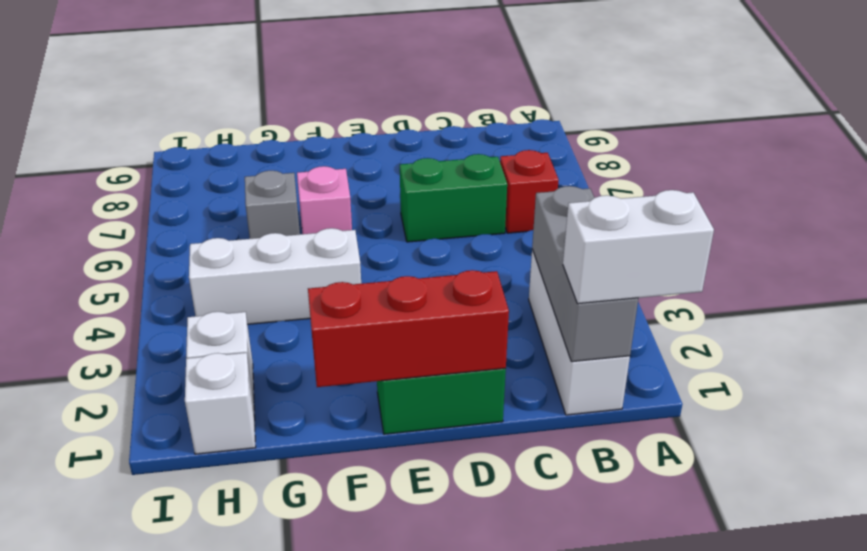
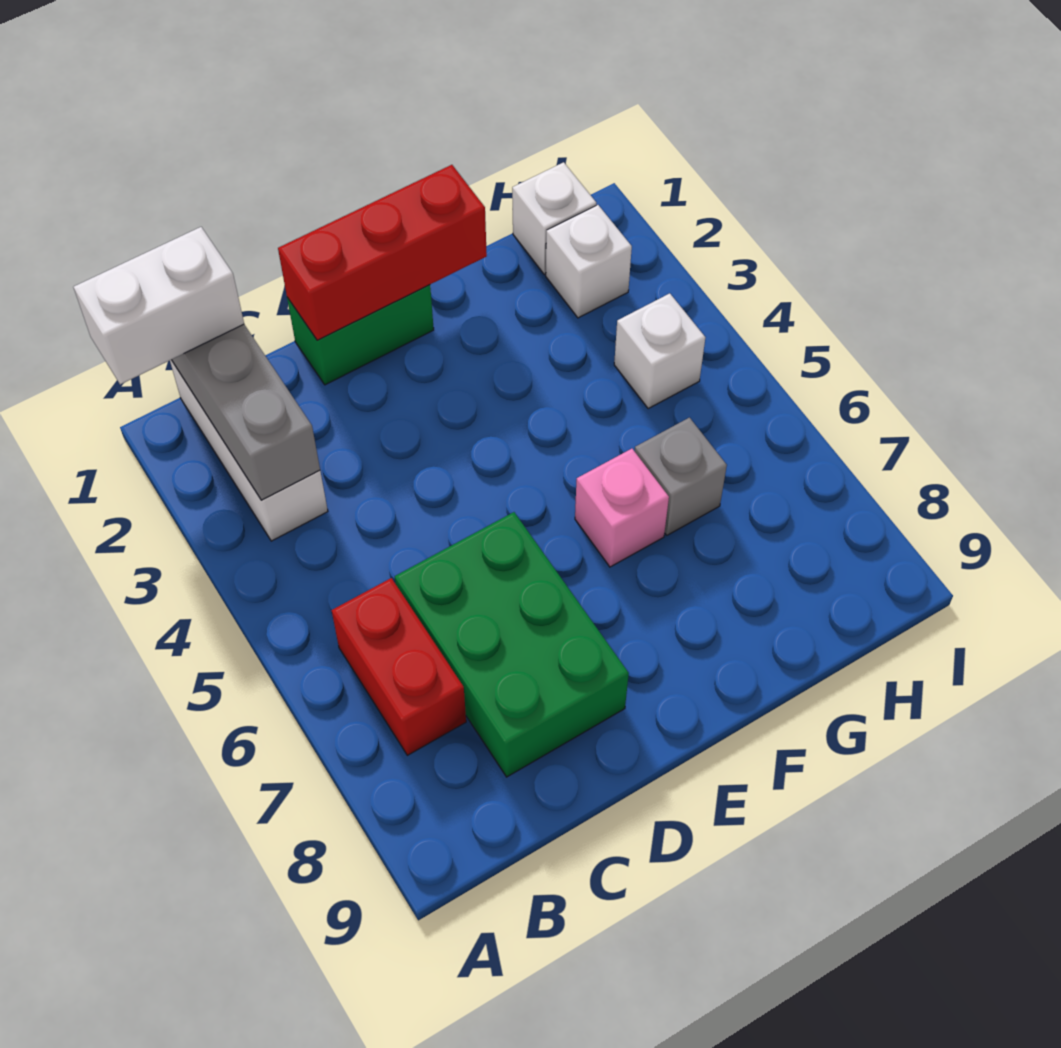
red brick B6 level 1 -> red brick B6:B7 level 1
green brick C6:D6 level 1 -> green brick C6:D8 level 1
white brick F4:H4 level 1 -> white brick H4 level 1

